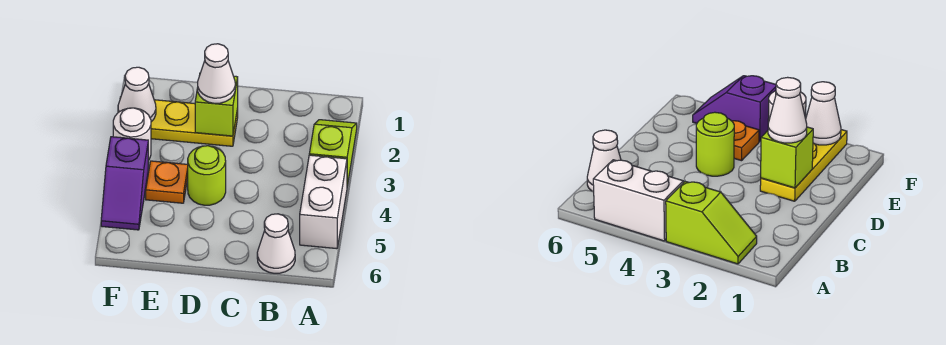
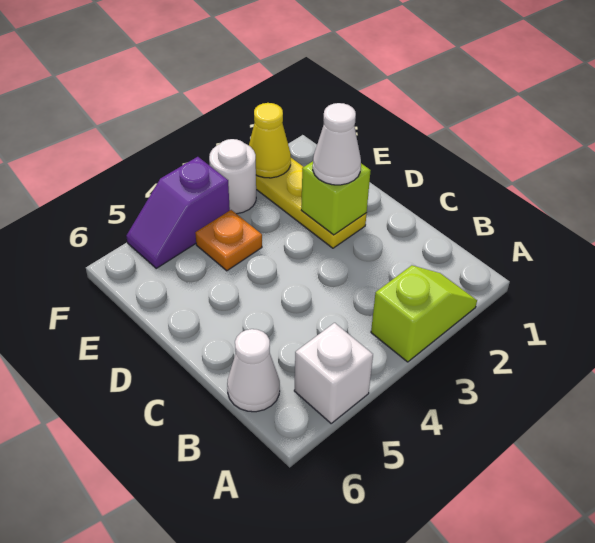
white brick A4:A5 level 1 -> white brick A5 level 1
lime round brick D4 level 1 -> none
white cone F2 level 2 -> yellow cone F2 level 2

